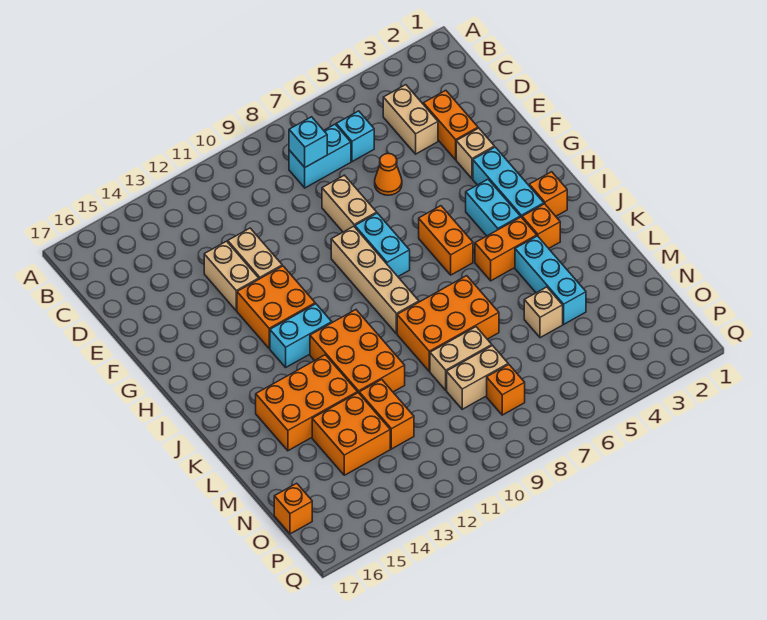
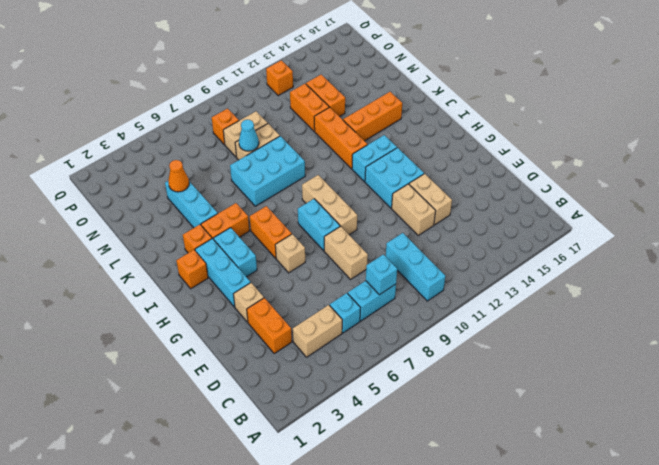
none -> cyan brick B10:D10 level 1
tan brick C4:D4 level 1 -> tan brick C4:C5 level 1
orange cone E6 level 1 -> orange cone M4 level 2
tan brick G9:J9 level 1 -> tan brick G9:I9 level 1
orange brick G12:H13 level 1 -> cyan brick G12:H13 level 1
orange brick J11:L12 level 1 -> orange brick J12:L12 level 1
orange brick K7:L9 level 1 -> cyan brick K7:L9 level 1
orange brick K13:L15 level 1 -> orange brick K13:K15 level 1
tan brick M5 level 1 -> tan brick G6 level 1
none -> cyan cone M8 level 2
orange brick M13:N14 level 1 -> orange brick M13:N13 level 1
orange brick O17 level 1 -> orange brick P12 level 1

